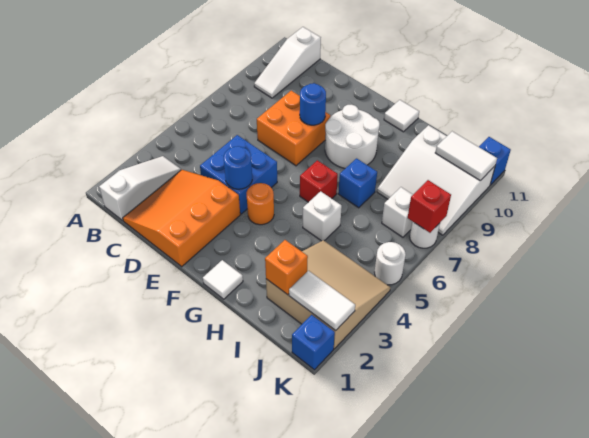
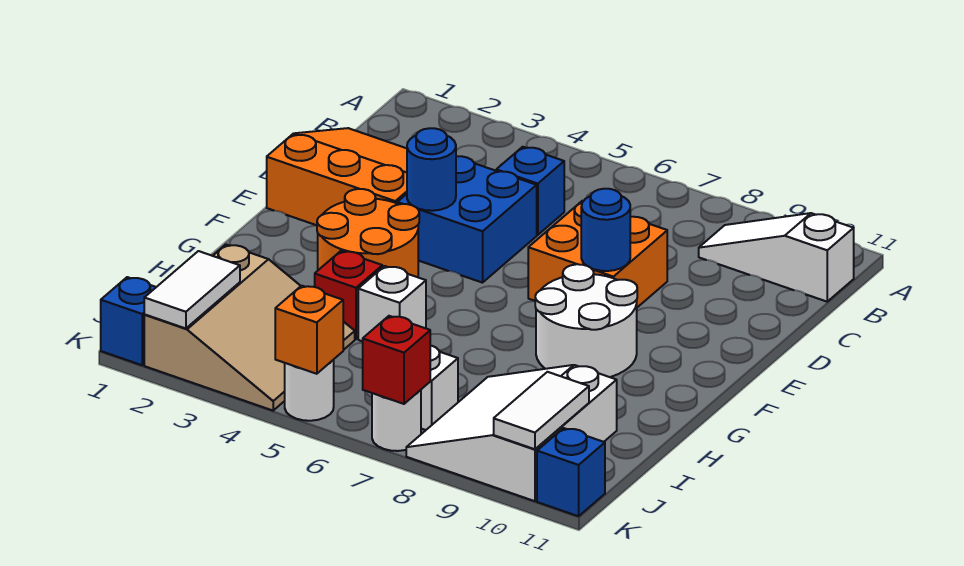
white slope B1:B3 level 1 top 1 -> none
orange round brick F4 level 1 -> orange round brick F3:G4 level 1
white tile G1 level 1 -> none
red brick G6 level 1 -> red brick H4 level 1
white tile G11 level 1 -> none
blue brick H7 level 1 -> blue brick C5 level 1
orange brick I2 level 2 -> orange brick K5 level 2

